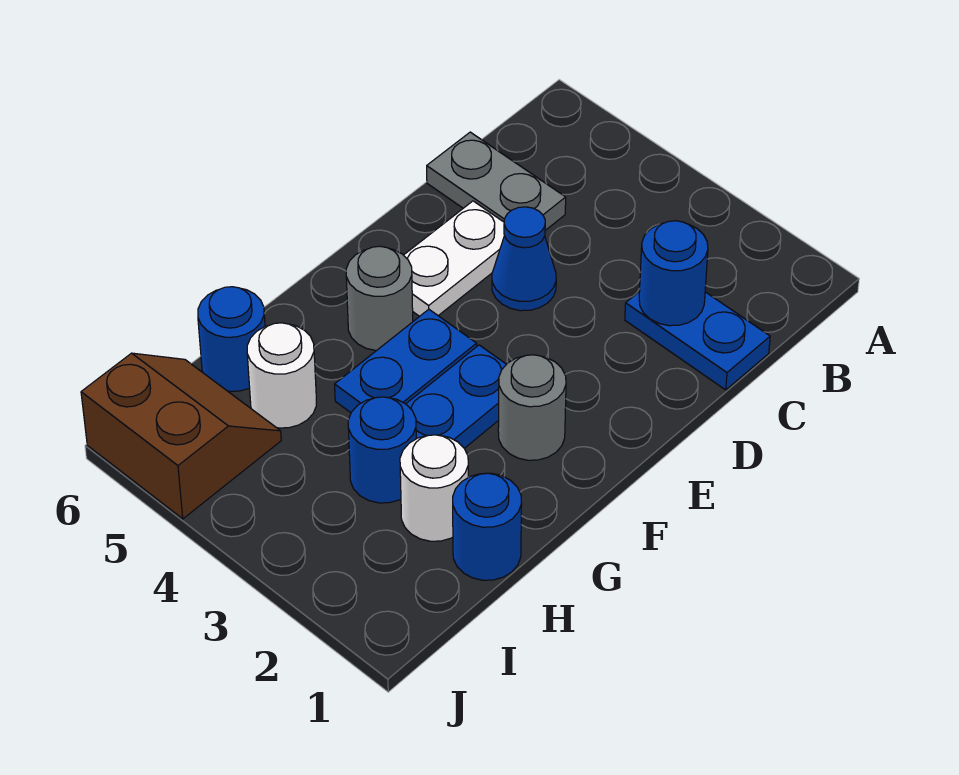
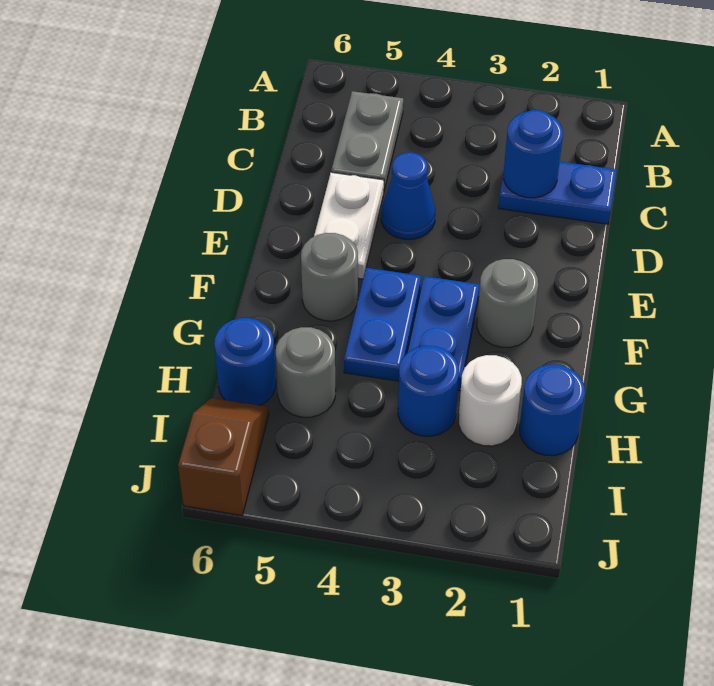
grey plate C5:C6 level 1 -> grey plate B5:C5 level 1
white round brick H5 level 1 -> grey round brick H5 level 1
brown slope I5:J6 level 1 top J -> brown slope I6:J6 level 1 top J

